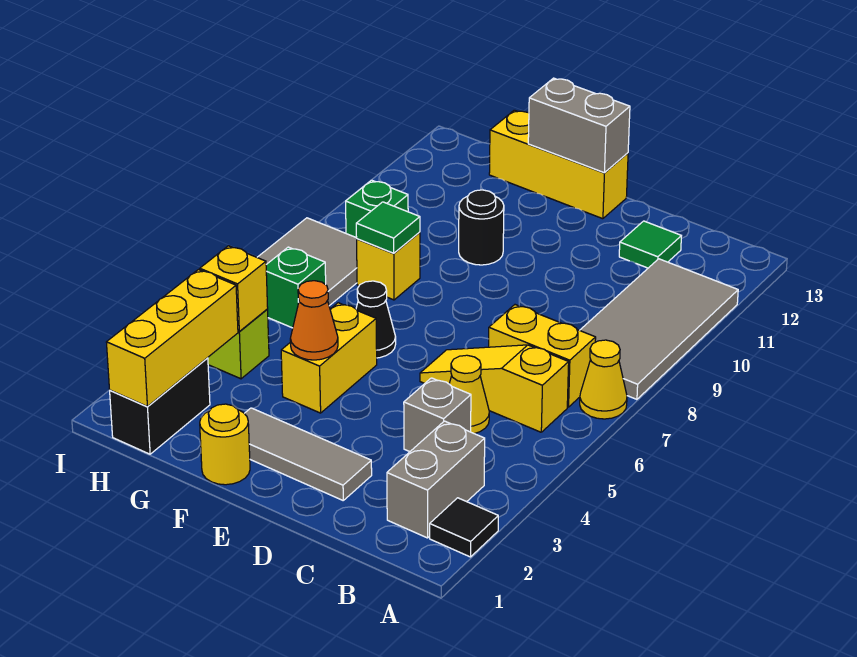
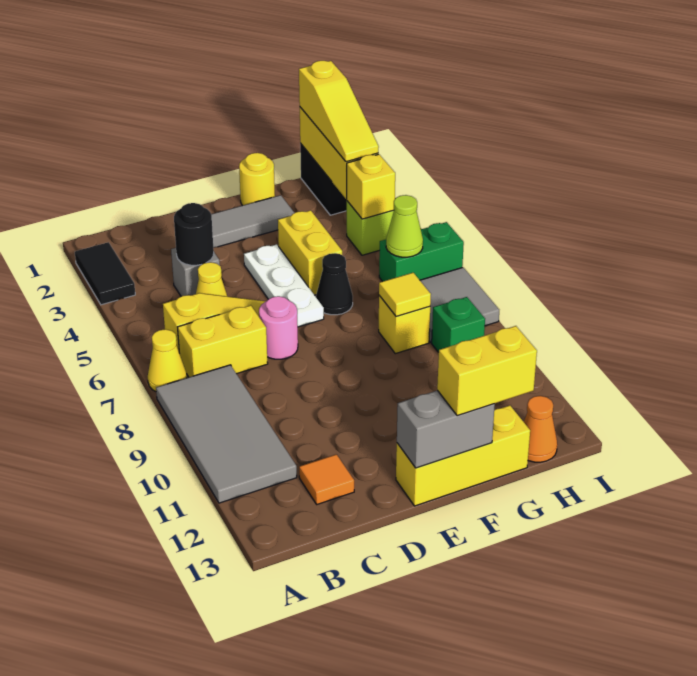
black tile A2 level 1 -> black tile A2:A3 level 1
grey brick B2:B3 level 1 -> none
green tile C12 level 1 -> orange tile C12 level 1
none -> pink round brick D7 level 1
none -> white plate E4:E6 level 1
orange cone F4 level 2 -> orange cone H13 level 1
black round brick F10 level 1 -> black round brick C4 level 2
none -> yellow brick F13:G13 level 3
green tile G8 level 2 -> yellow tile G8 level 2
none -> yellow slope H1:H3 level 3 top 1
green brick H6 level 1 -> green brick H6:I6 level 1
none -> lime cone H6 level 2

